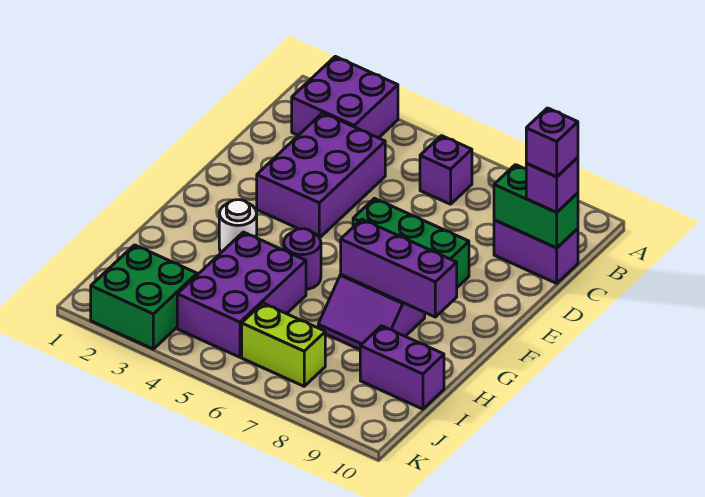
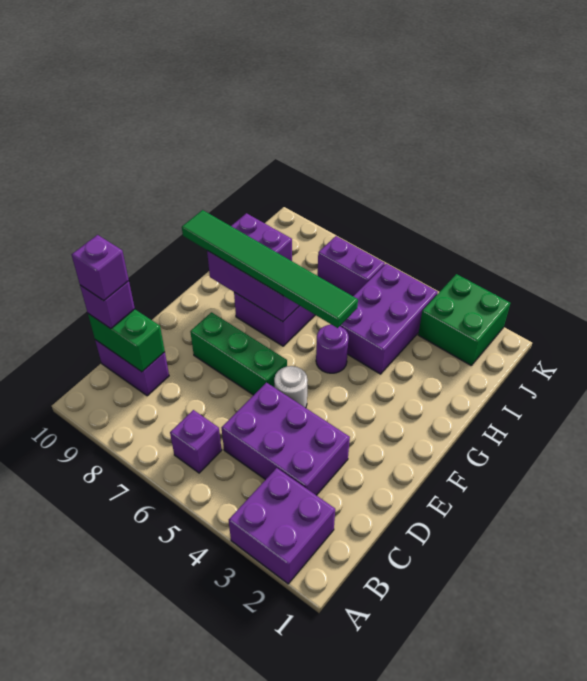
purple brick C3:E4 level 1 -> purple brick C3:D5 level 1
white round brick G3 level 1 -> white round brick E5 level 1
none -> green tile G5:G10 level 3
lime brick J6:J7 level 1 -> purple brick J6:J7 level 1

